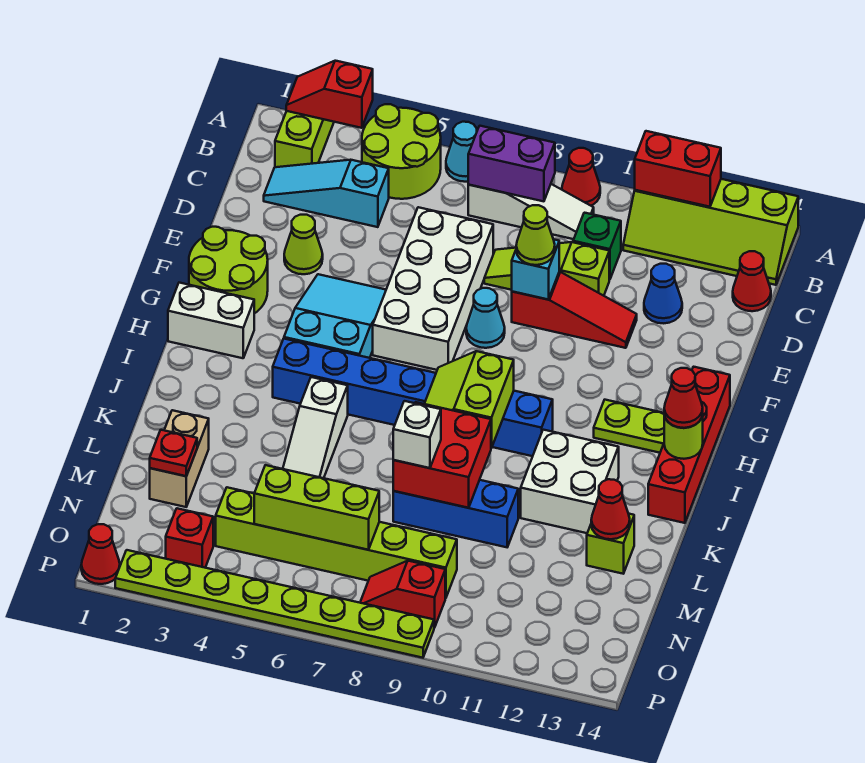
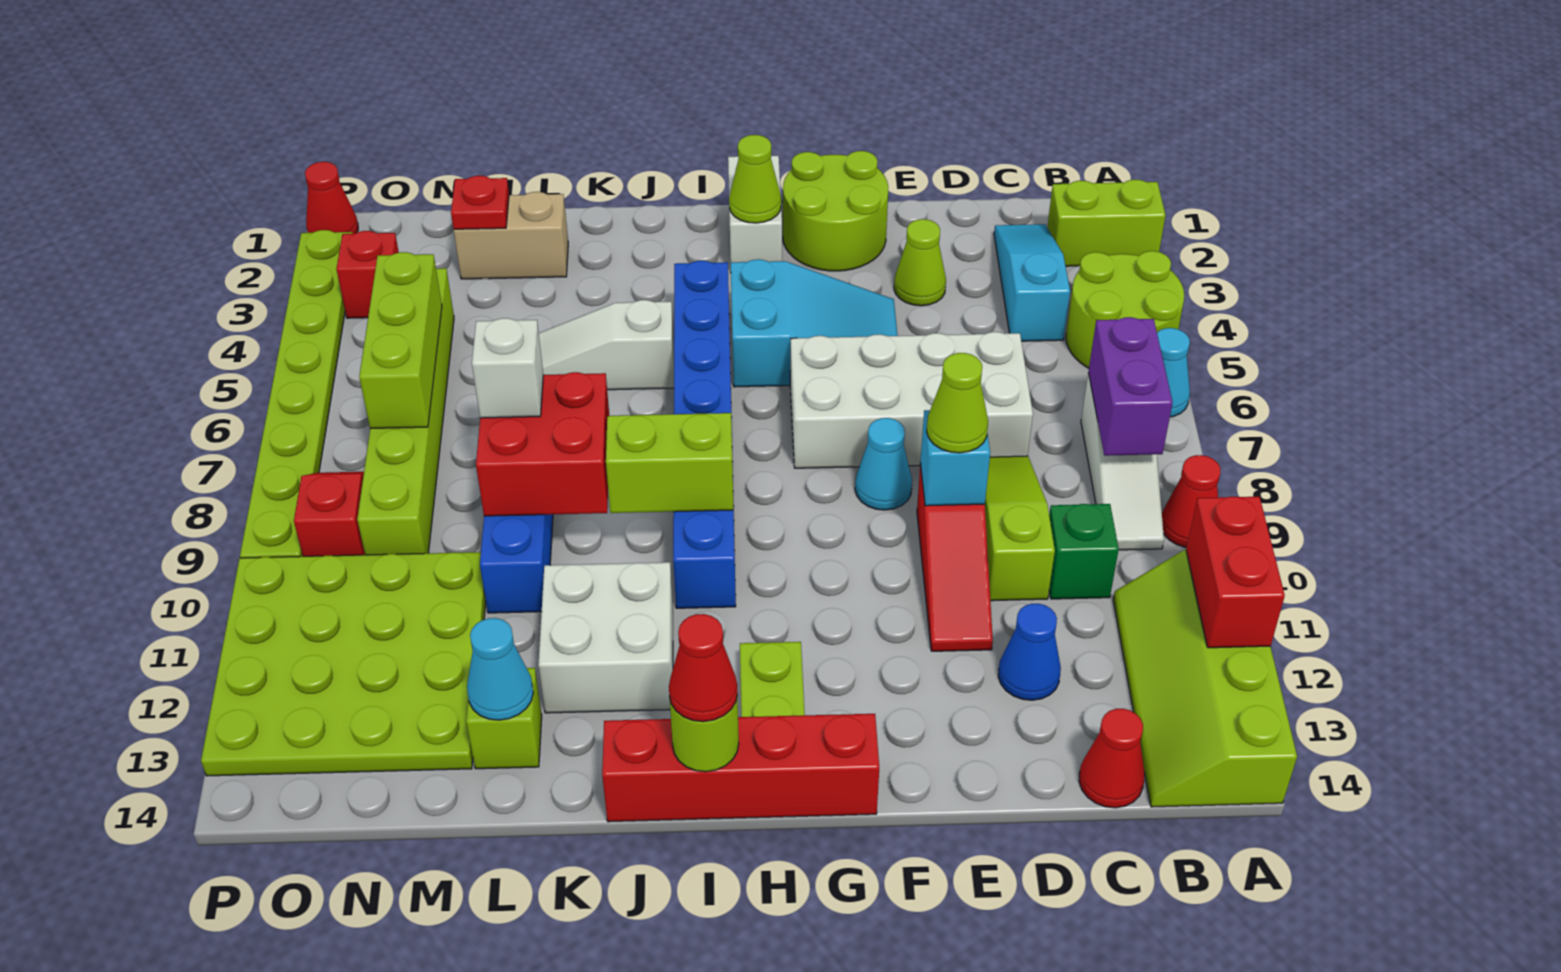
red slope A2:A3 level 2 top 3 -> none
none -> lime cone H2 level 2
red cone L13 level 2 -> cyan cone L13 level 2
none -> lime plate M10:P13 level 1

